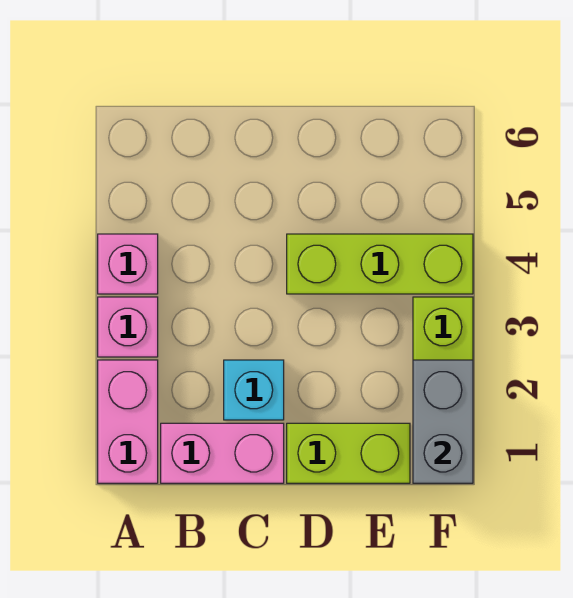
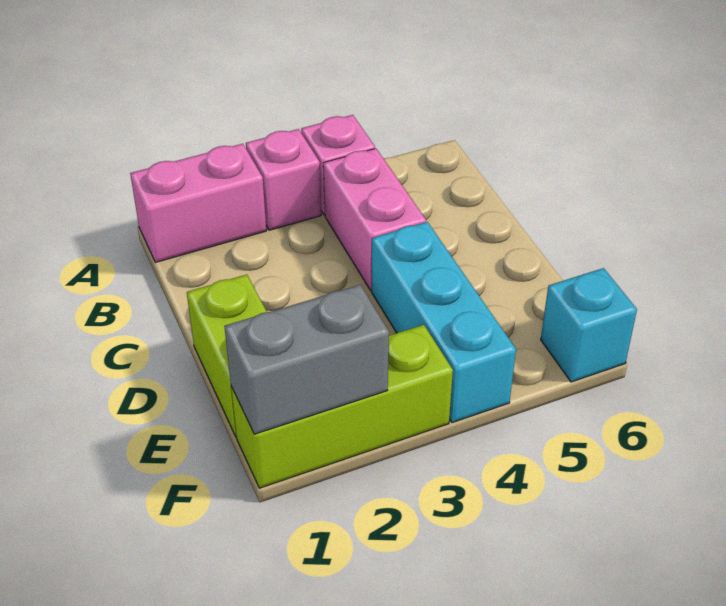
pink brick B1:C1 level 1 -> pink brick B4:C4 level 1
cyan brick C2 level 1 -> cyan brick F6 level 1
lime brick D4:F4 level 1 -> cyan brick D4:F4 level 1

